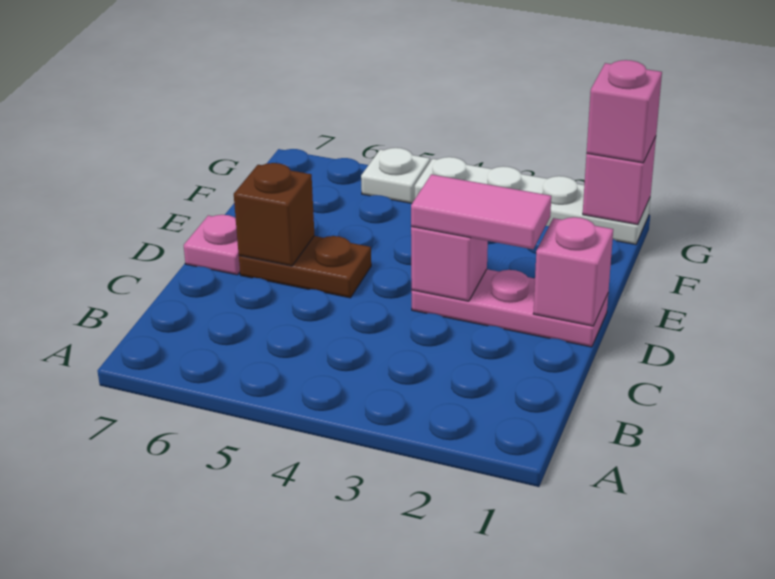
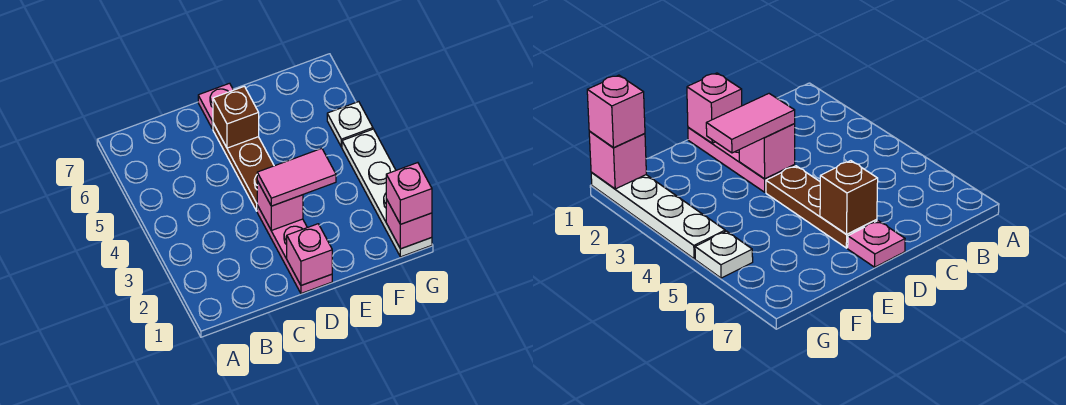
pink tile D2:D3 level 3 -> pink tile D3:E3 level 3
brown plate D5:D6 level 1 -> brown plate D4:D6 level 1

